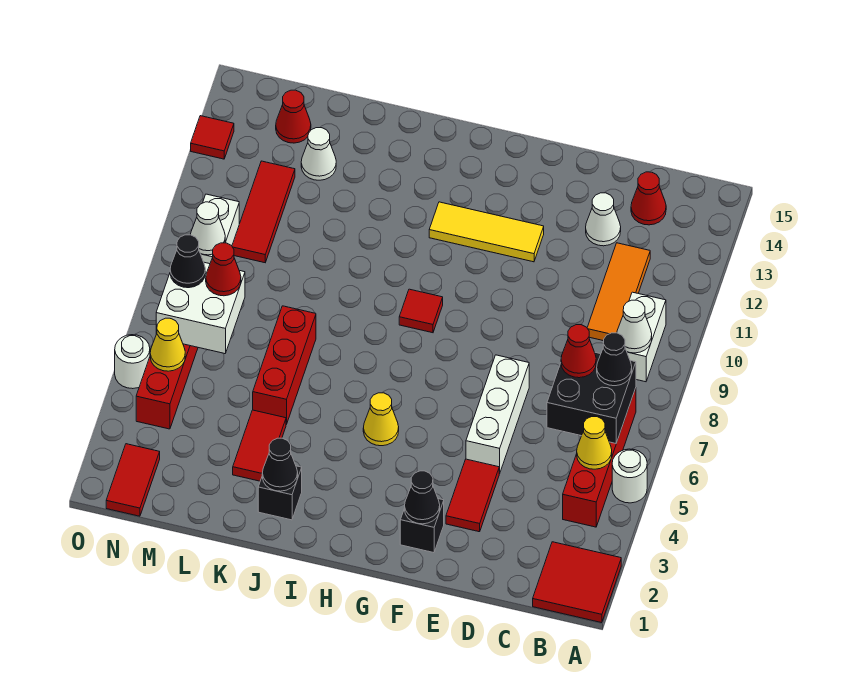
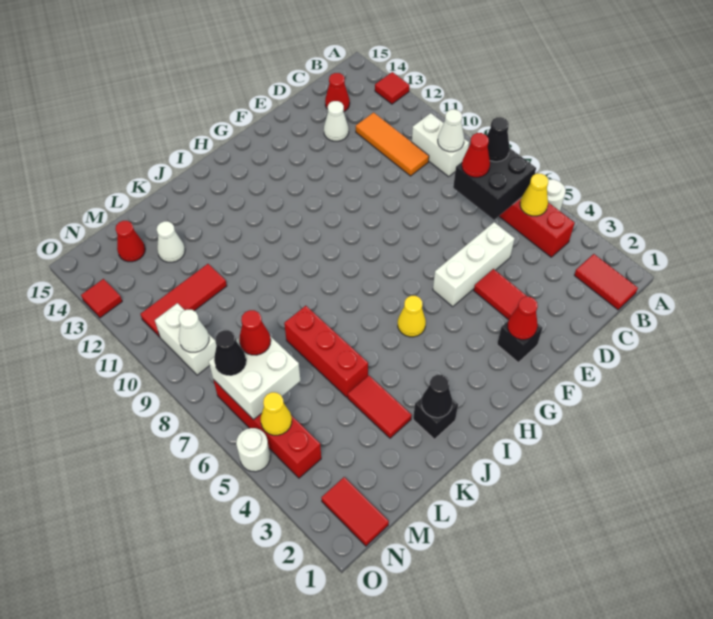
red tile A1:B2 level 1 -> red tile B1:B2 level 1
white brick E5:E7 level 1 -> white brick D5:F5 level 1
black cone F2 level 2 -> red cone F2 level 2
yellow tile F12:H12 level 1 -> none
red tile H9 level 1 -> red tile A13 level 1
red tile M10:M12 level 1 -> red tile L11:N11 level 1

